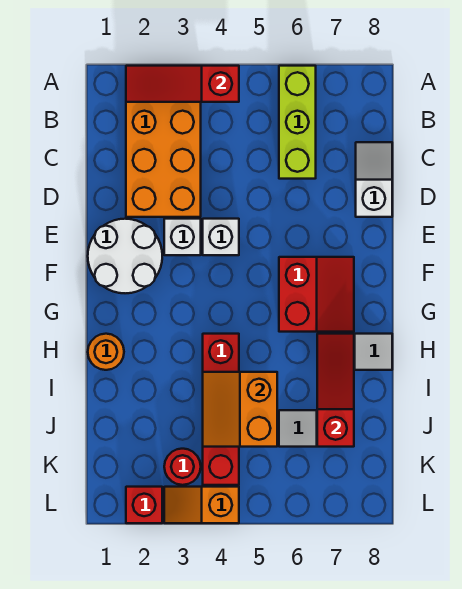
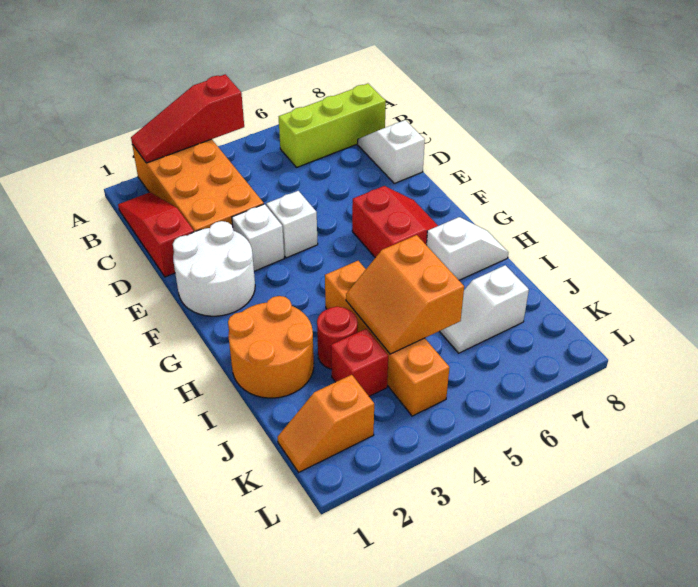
lime brick A6:C6 level 1 -> lime brick B6:B8 level 1
orange round brick H1 level 1 -> orange round brick H1:I2 level 1
red brick H4:K4 level 1 -> orange brick H4:K4 level 1
red slope H7:J7 level 2 top J -> red slope B1:D1 level 1 top D
red round brick K3 level 1 -> red round brick I3 level 1
red brick L2 level 1 -> red brick J3 level 1
orange slope L3:L4 level 1 top 4 -> orange slope K1:K2 level 1 top 2

